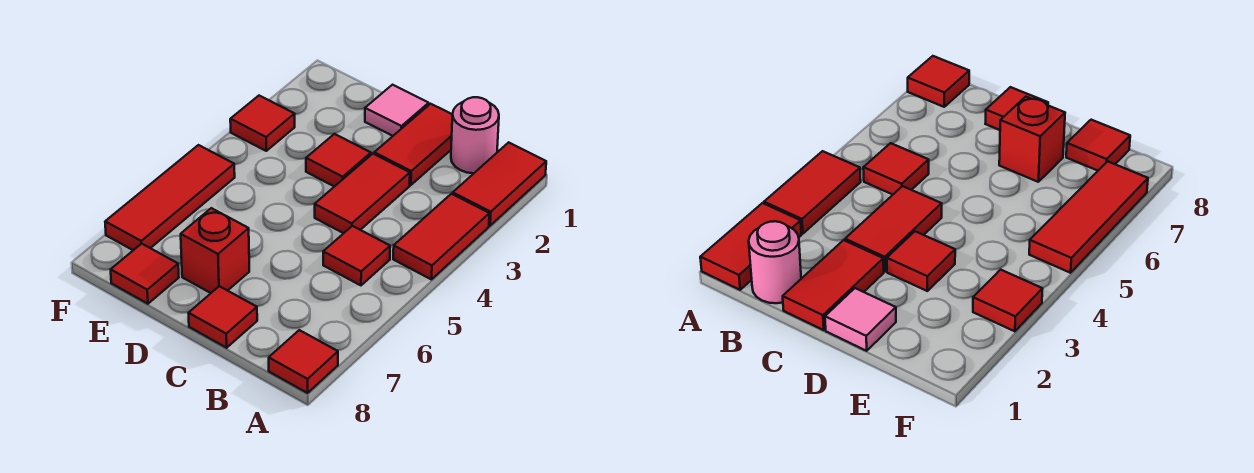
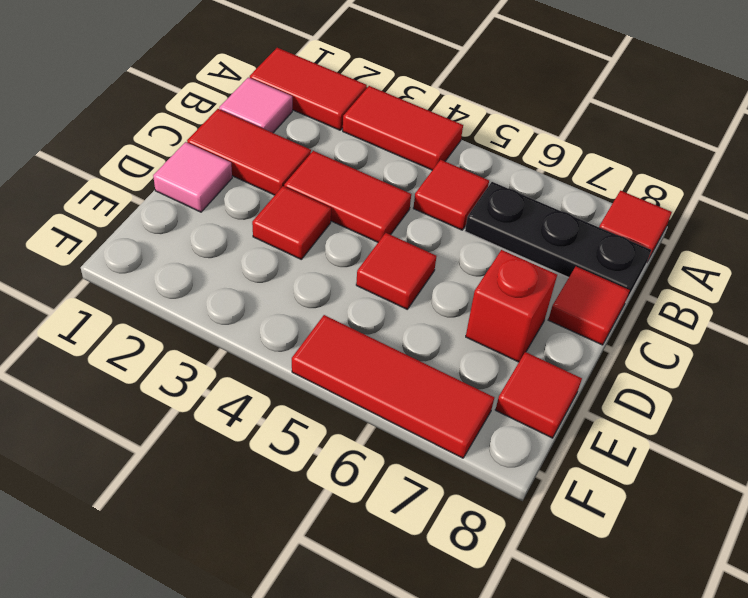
pink round brick B1 level 1 -> pink tile B1 level 1
none -> black plate B6:B8 level 1
red tile F3 level 1 -> red tile D5 level 1

